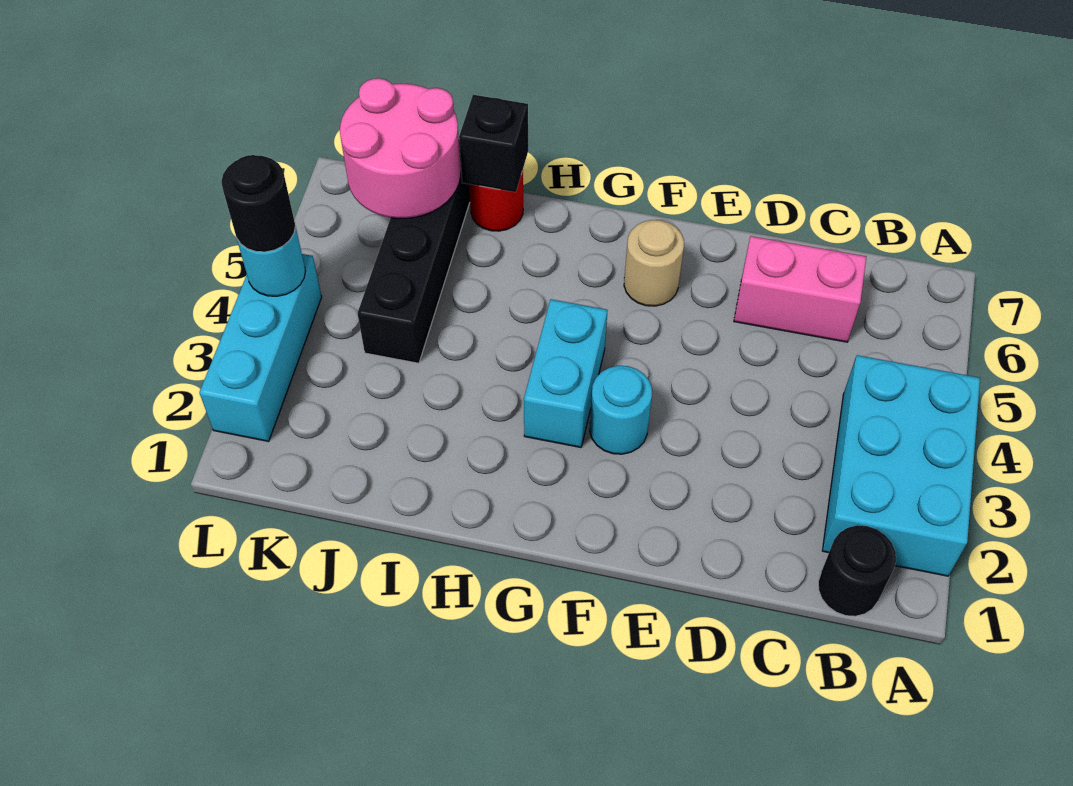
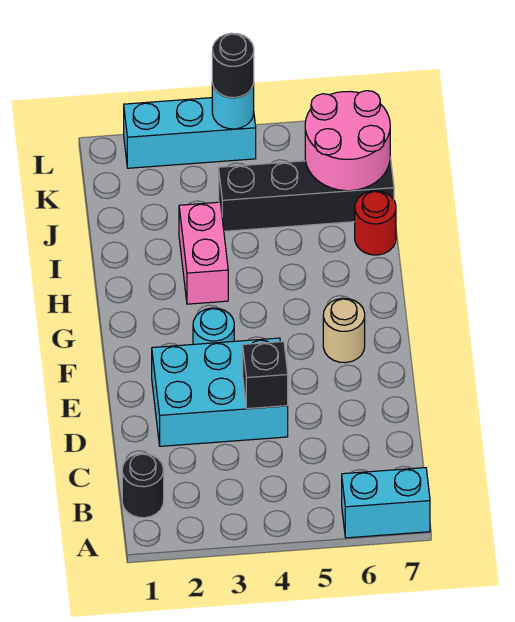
cyan brick A2:B4 level 1 -> cyan brick D2:E4 level 1
pink brick C6:D6 level 1 -> pink brick H3:I3 level 1
cyan brick G3:G4 level 1 -> cyan brick A6:A7 level 1
black brick I7 level 2 -> black brick D4 level 2

